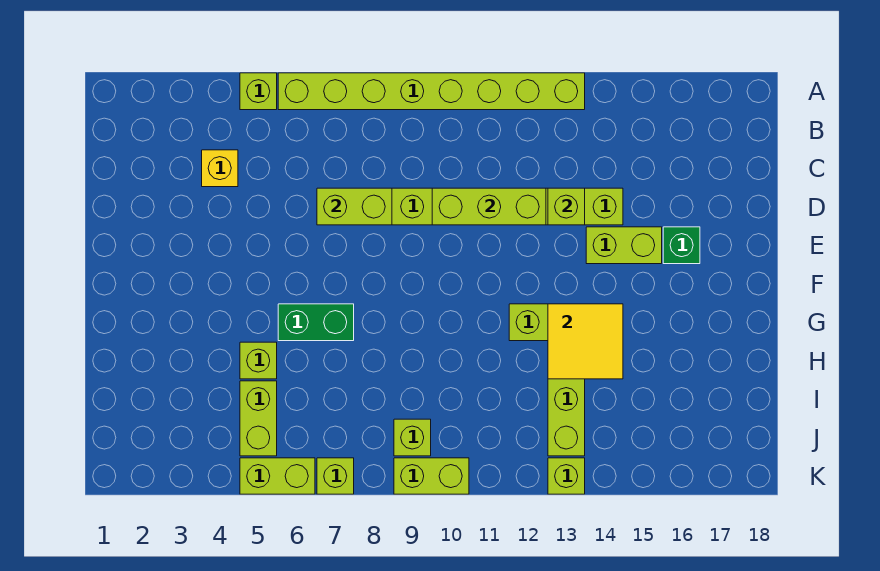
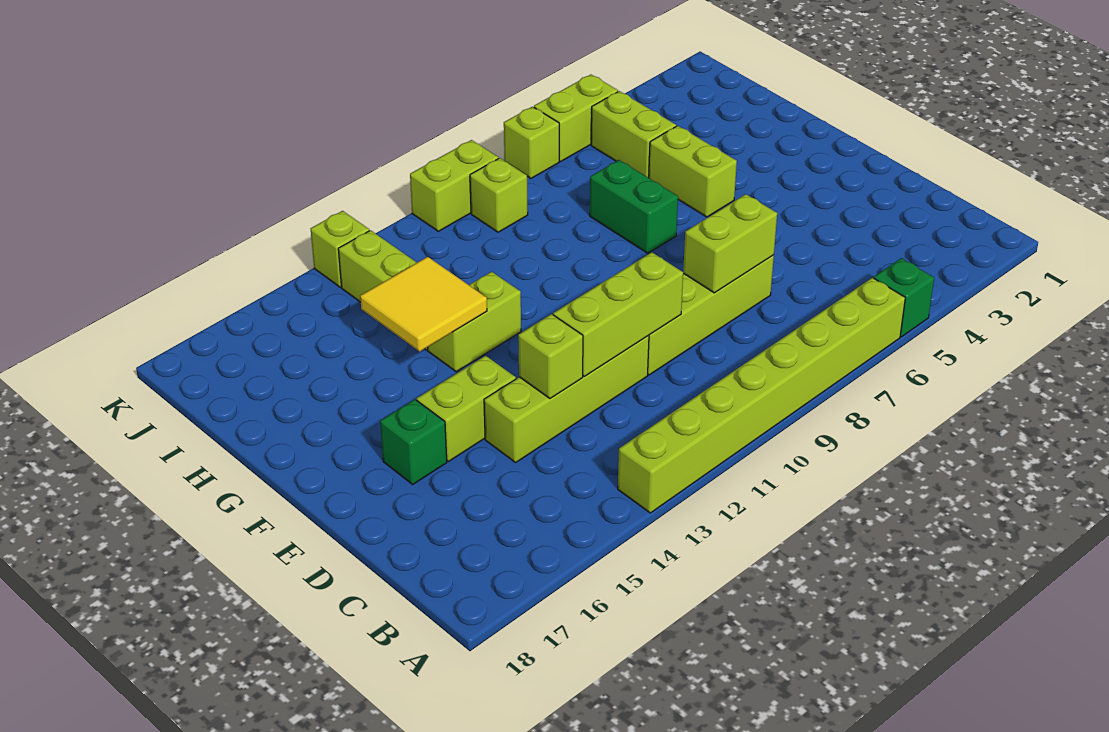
lime brick A5 level 1 -> green brick A5 level 1
yellow brick C4 level 1 -> none
green brick G6:G7 level 1 -> green brick G7:H7 level 1
lime brick H5 level 1 -> lime brick G5:H5 level 1

